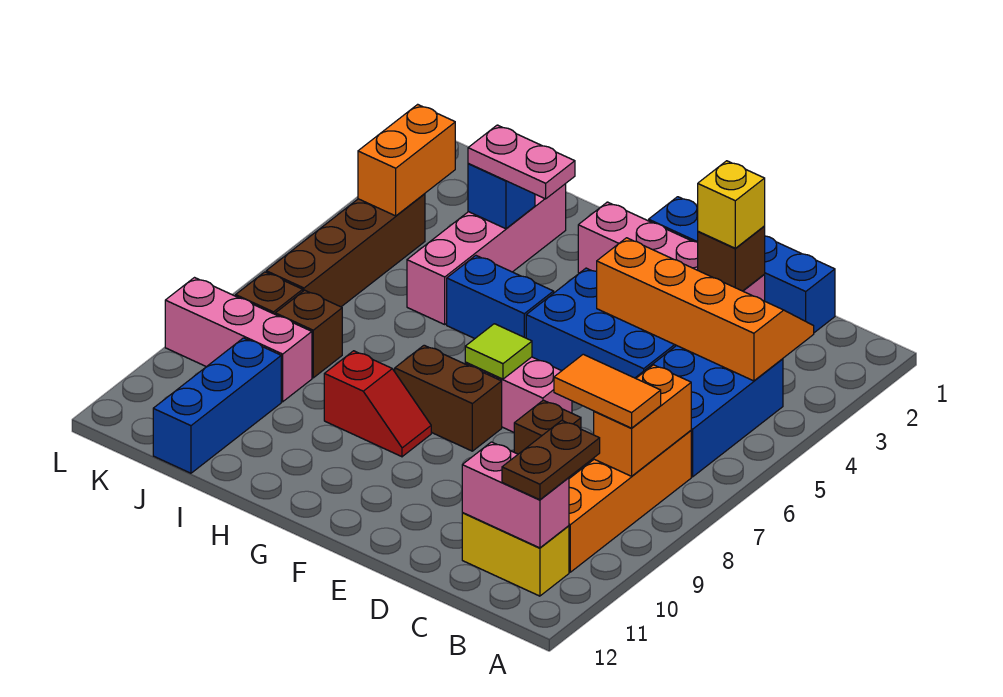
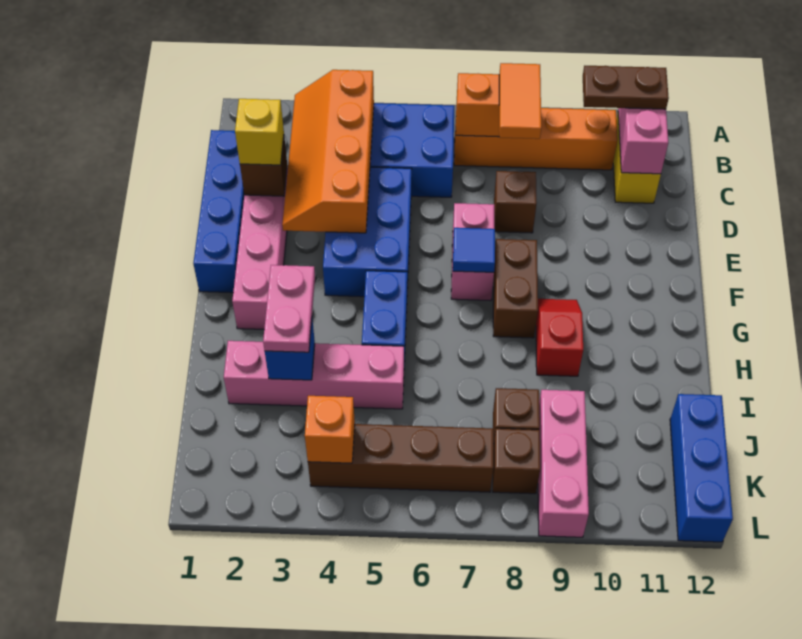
lime tile F7 level 2 -> blue tile F7 level 2
blue brick J10:J12 level 1 -> blue brick J12:L12 level 1
orange brick K3:K4 level 2 -> orange brick K4 level 2

